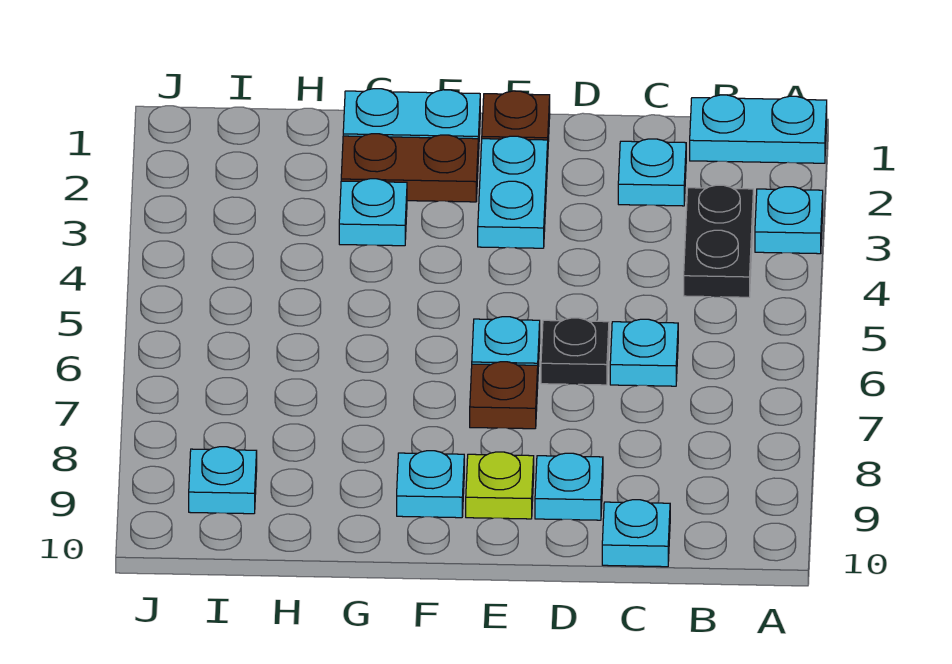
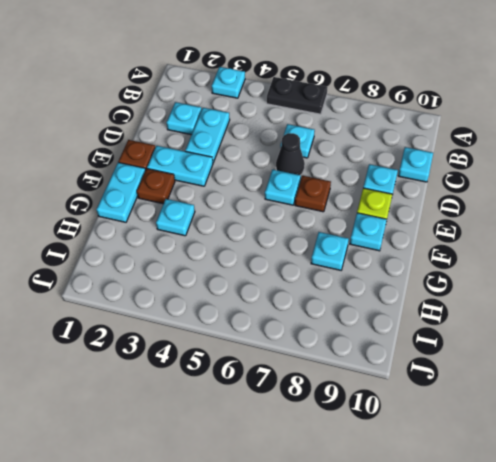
cyan plate A1:B1 level 1 -> cyan plate C3:D3 level 1
black plate B3:B4 level 1 -> black plate A5:A6 level 1
black plate D6 level 1 -> black cone D6 level 1
brown plate F2:G2 level 1 -> brown plate F2 level 1
cyan plate I9 level 1 -> cyan plate G8 level 1

